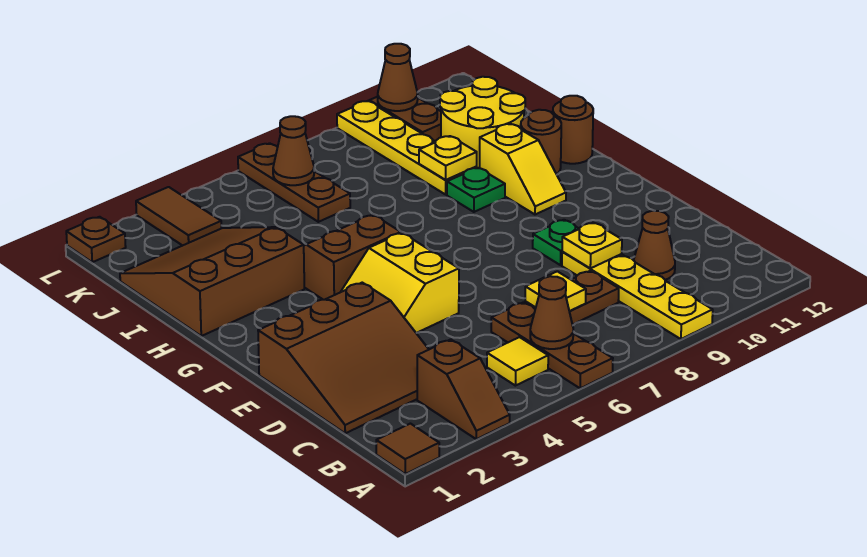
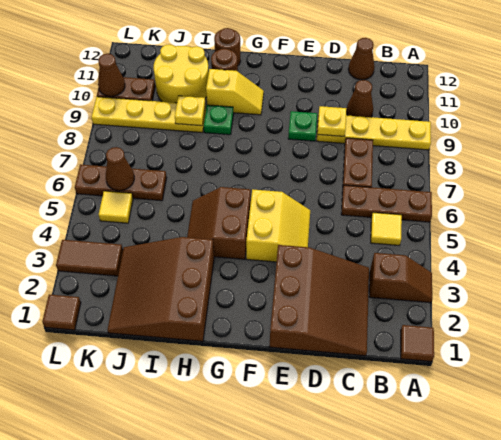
brown cone B6 level 2 -> brown cone C12 level 1
yellow tile C7 level 2 -> yellow tile K5 level 1
yellow slope E4:F5 level 1 top 5 -> yellow slope E4:F5 level 1 top F
brown plate L1 level 1 -> brown tile L1 level 1

